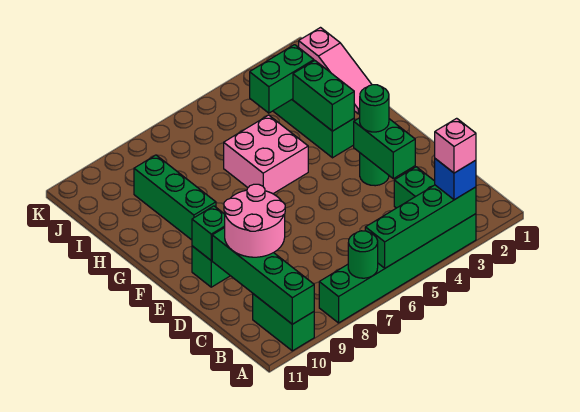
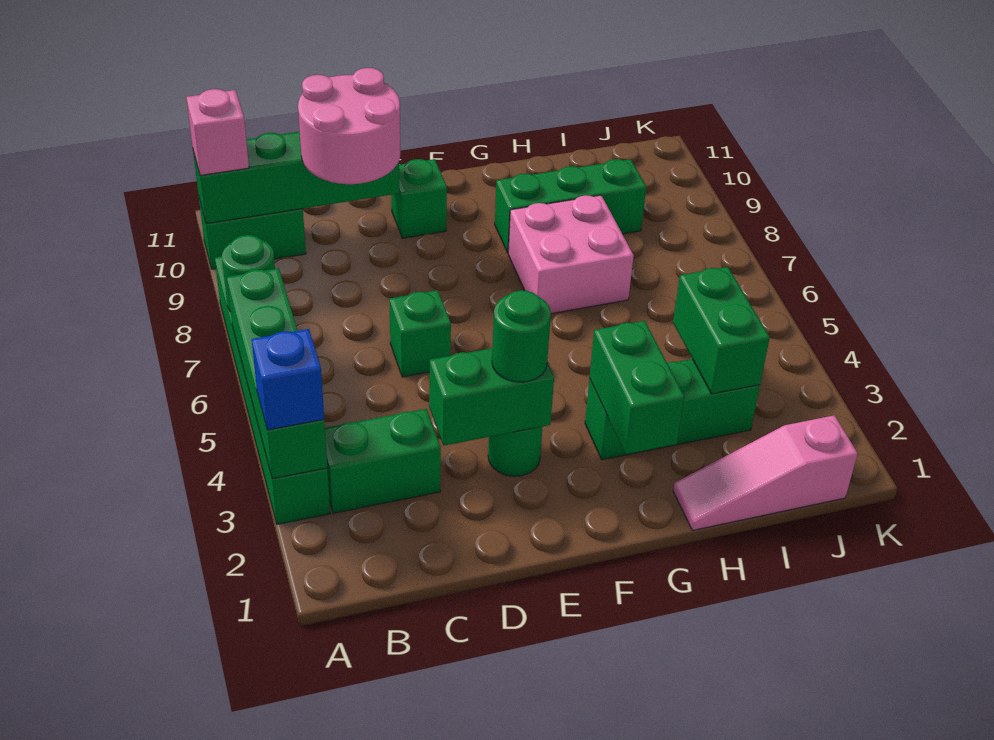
pink brick A3 level 4 -> pink brick A10 level 3
green brick E10 level 2 -> green brick D6 level 1
green brick G3:H3 level 2 -> green brick G2:G3 level 2
pink brick G5:H6 level 1 -> pink brick G7:H8 level 1

